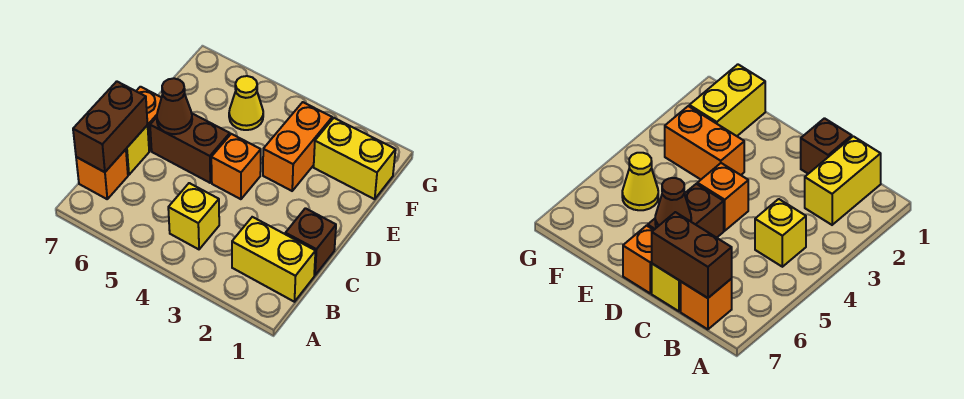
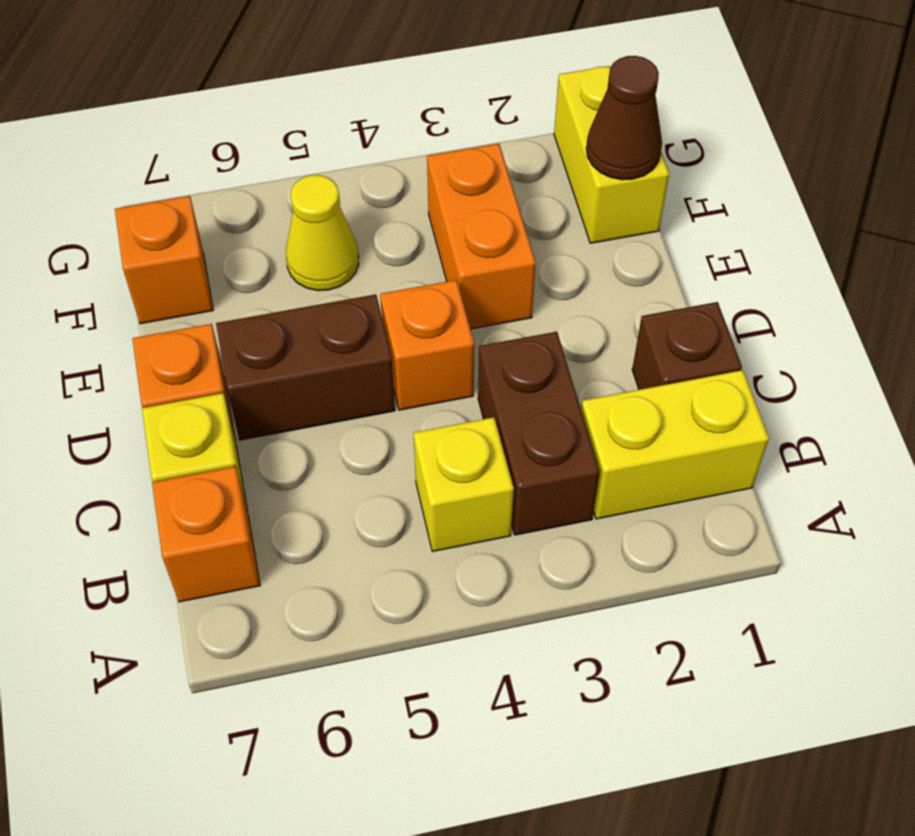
brown brick B7:C7 level 2 -> brown brick B3:C3 level 1
brown cone D6 level 2 -> brown cone F1 level 2
yellow brick F1:F2 level 1 -> yellow brick F1:G1 level 1
none -> orange brick F7 level 1

